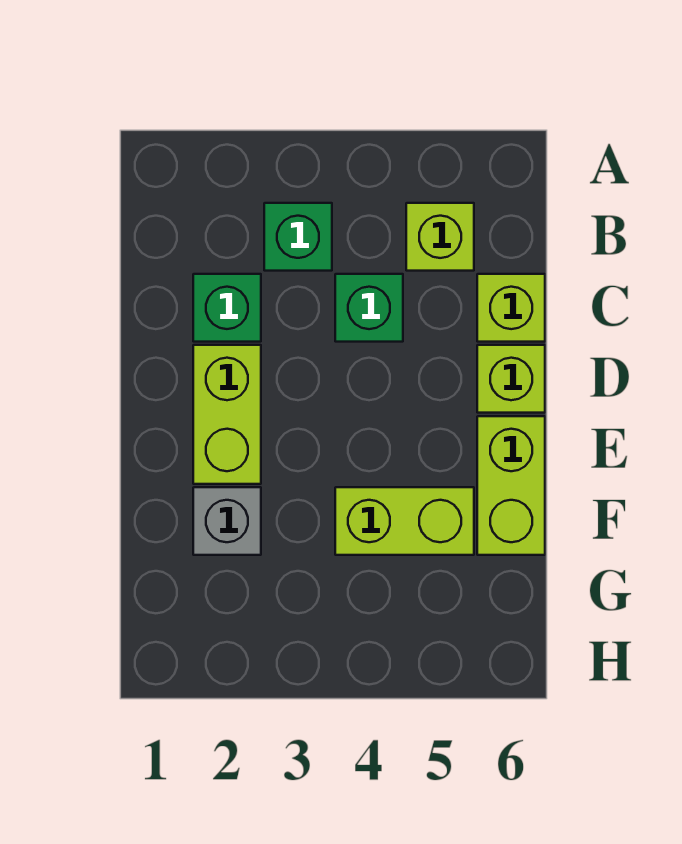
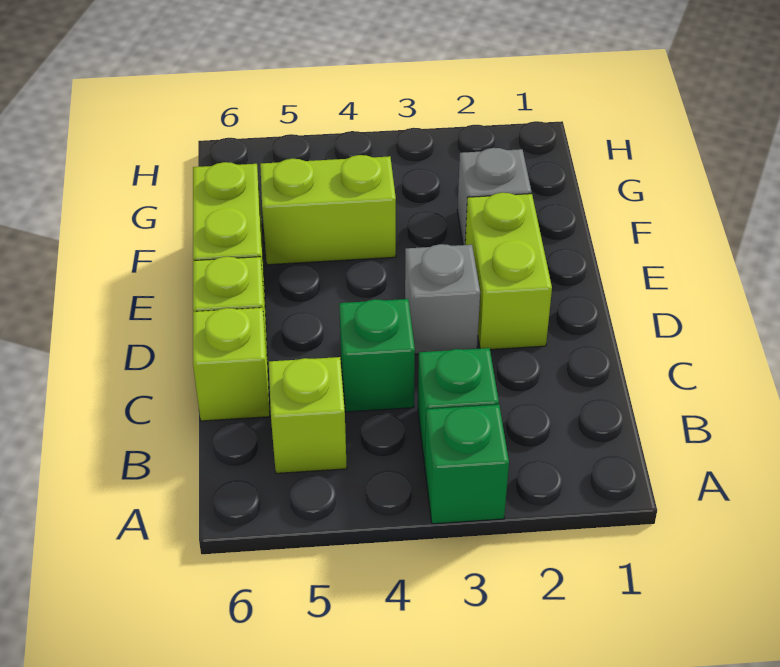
green brick C2 level 1 -> green brick A3 level 1
none -> grey brick D3 level 1

